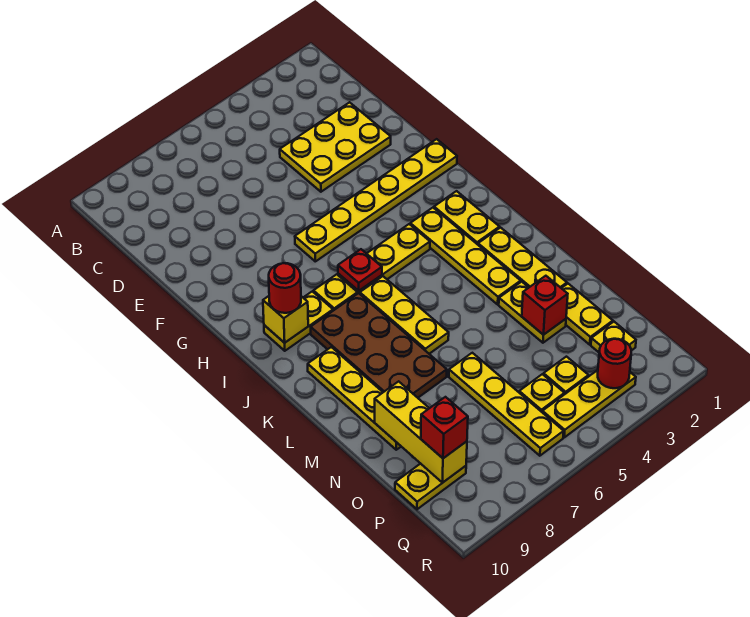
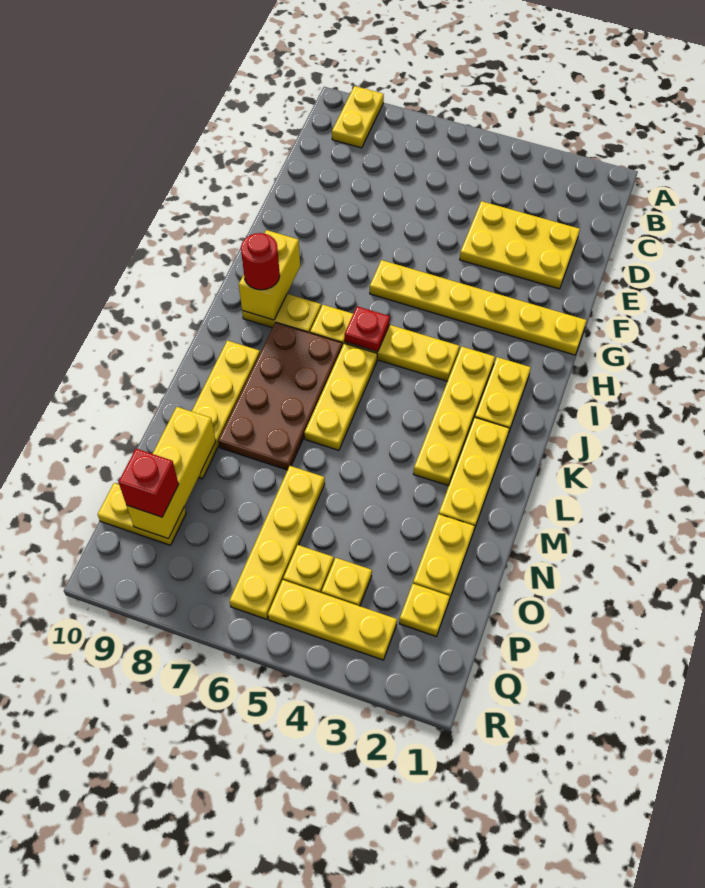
yellow brick I9 level 2 -> yellow brick H9:I9 level 2
yellow plate M3:N3 level 1 -> yellow plate A9:B9 level 1
red brick N3 level 2 -> none
red round brick Q3 level 2 -> none

